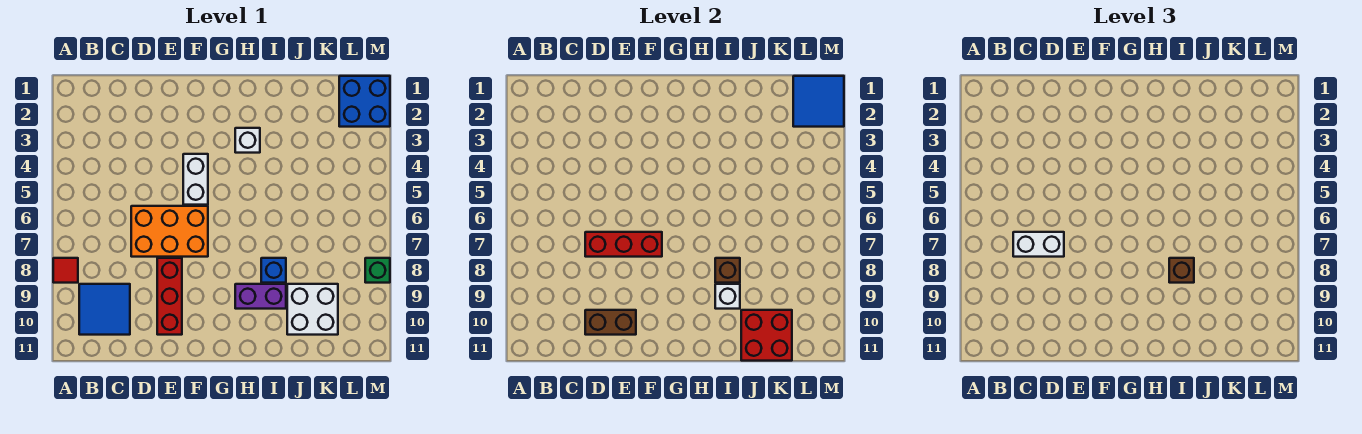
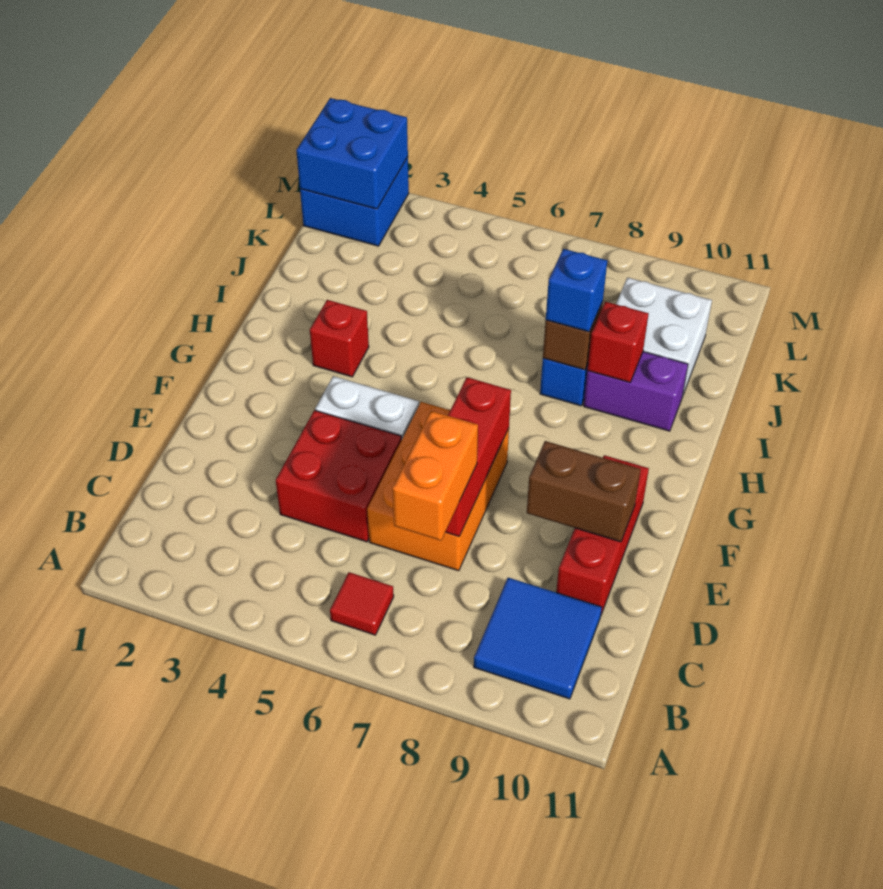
red tile A8 level 1 -> red tile B6 level 1
white brick C7:D7 level 3 -> orange brick C7:D7 level 3
brown brick D10:E10 level 2 -> brown brick E9:E10 level 2
red brick E8:E10 level 1 -> red brick D10:F10 level 1
white brick H3 level 1 -> red brick H3 level 1
purple brick H9:I9 level 1 -> purple brick I9:I10 level 1
brown brick I8 level 3 -> blue brick I8 level 3
white brick I9 level 2 -> red brick I9 level 2
red brick J10:K11 level 2 -> red brick D4:E5 level 1
blue tile L1:M2 level 2 -> blue brick L1:M2 level 2
green brick M8 level 1 -> none

